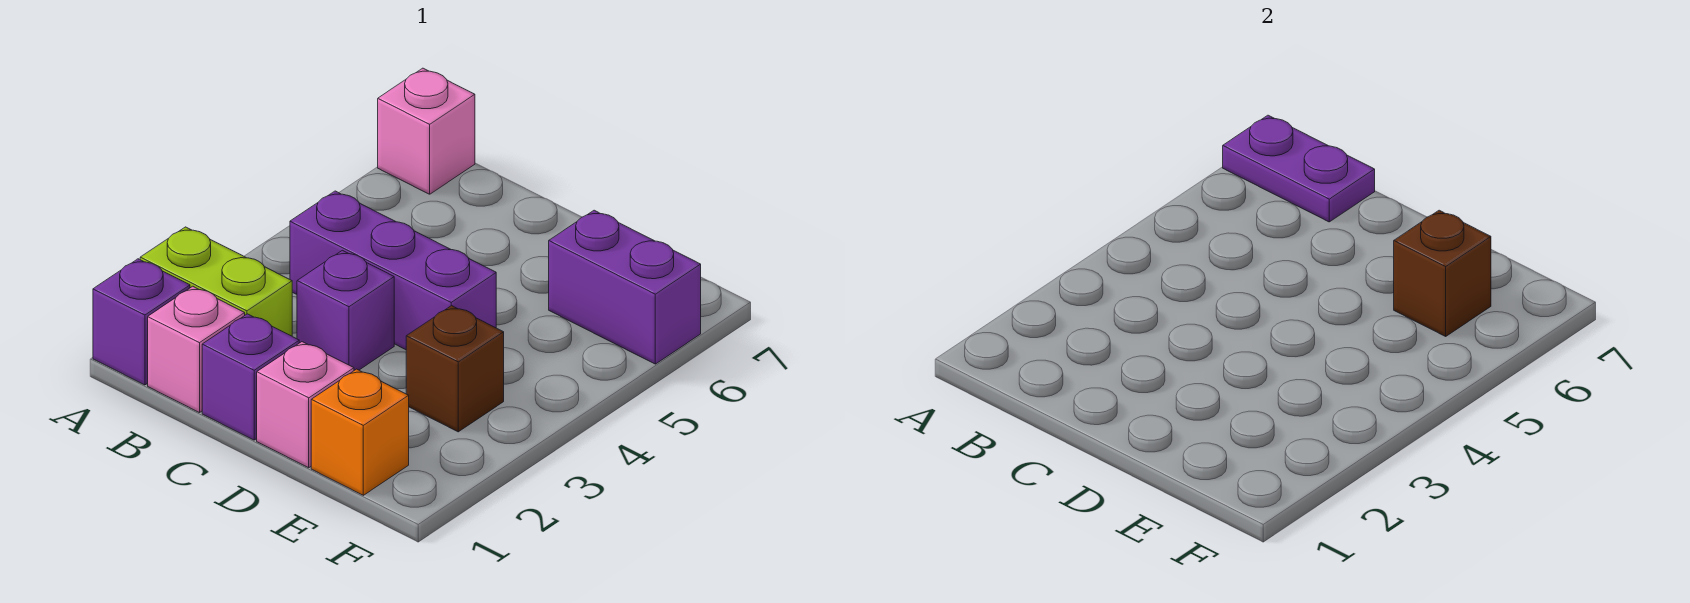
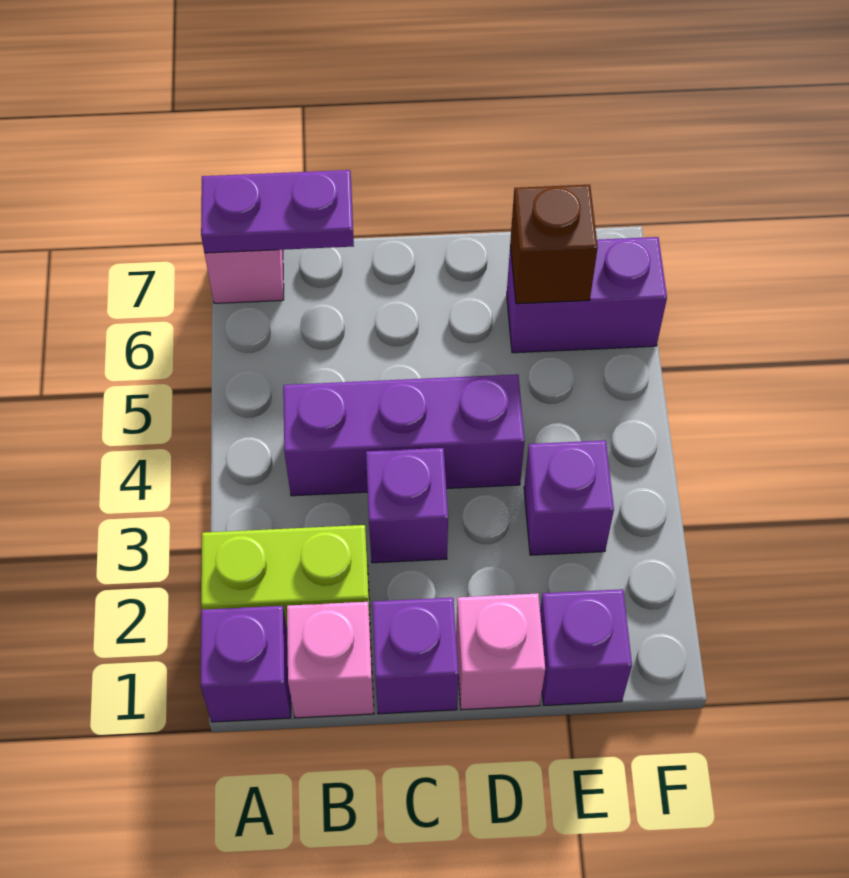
orange brick E1 level 1 -> purple brick E1 level 1
brown brick E3 level 1 -> purple brick E3 level 1

